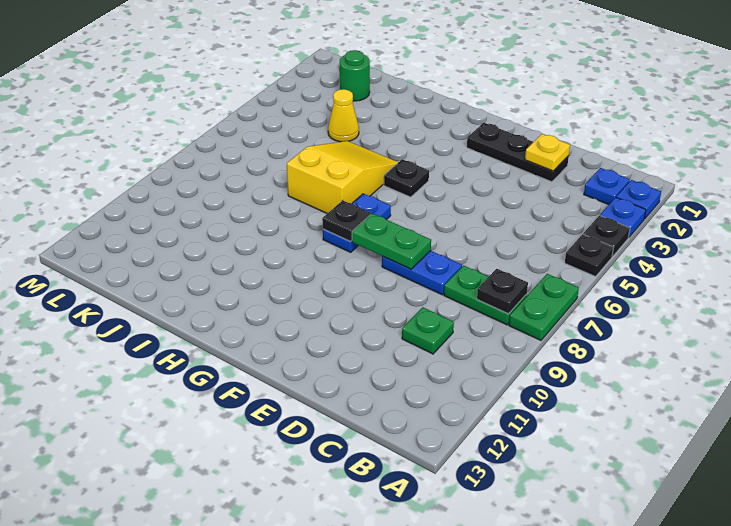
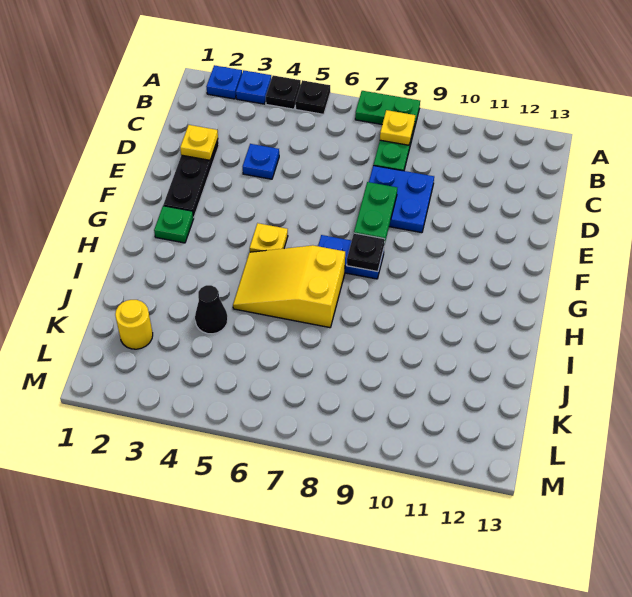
blue plate B2 level 1 -> blue plate D4 level 1
black plate B8 level 2 -> yellow plate B8 level 2
green plate C10 level 1 -> green plate G2 level 1
blue plate D8:E8 level 1 -> blue plate D8:E9 level 1
black plate G5 level 1 -> yellow plate G5 level 1
yellow cone J4 level 1 -> black cone J4 level 1
green round brick K2 level 1 -> yellow round brick K2 level 1

